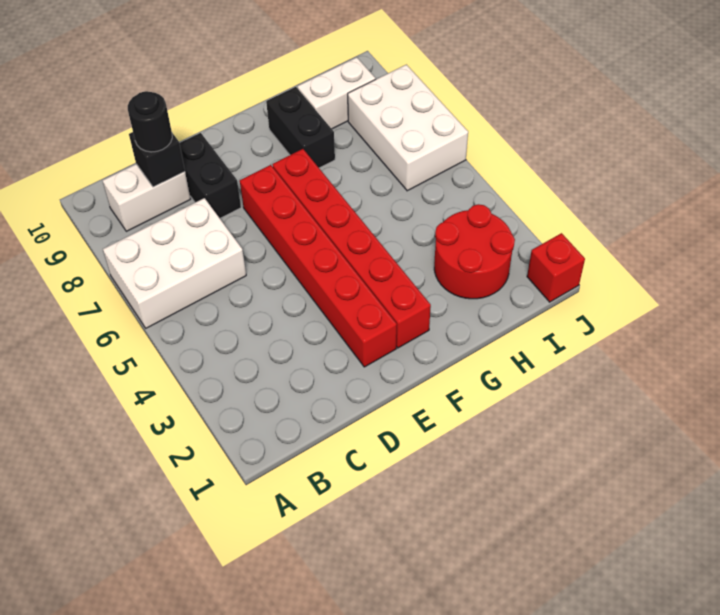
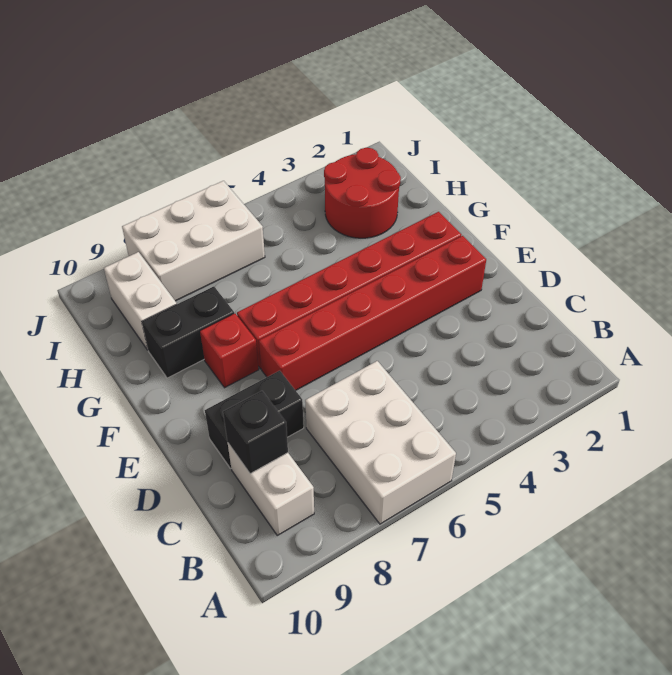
black round brick C9 level 3 -> none
red brick J1 level 1 -> red brick F8 level 1

